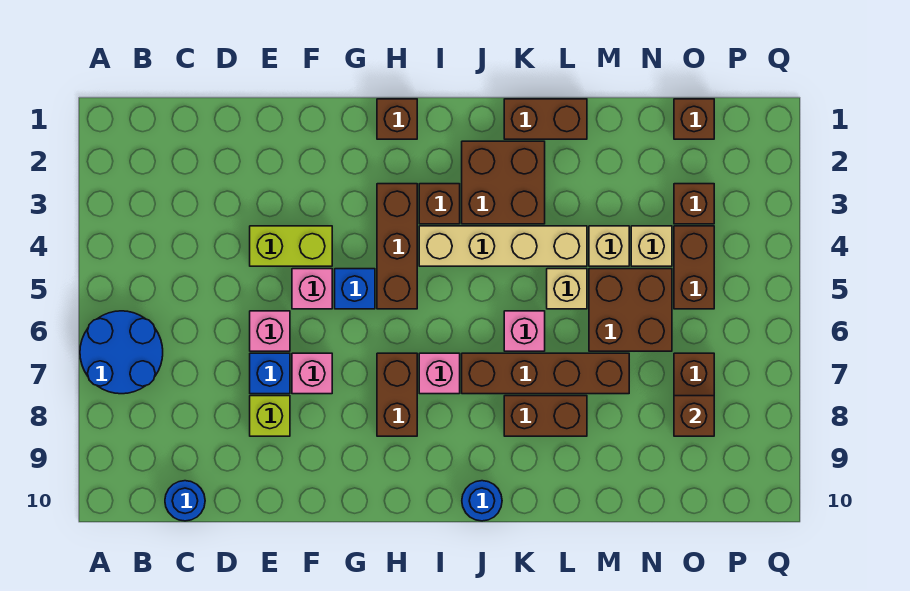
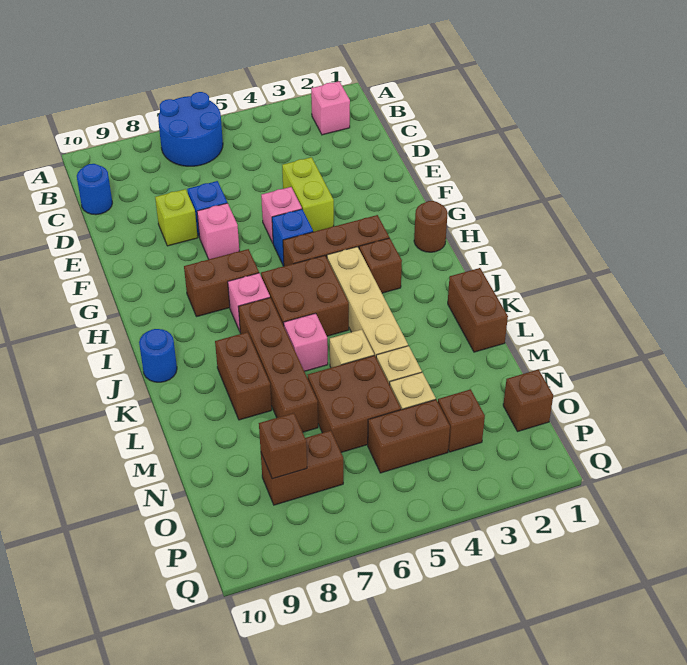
pink brick E6 level 1 -> pink brick B2 level 1
brown brick H1 level 1 -> brown round brick H1 level 1
brown brick J2:K3 level 1 -> brown brick I5:J6 level 1

